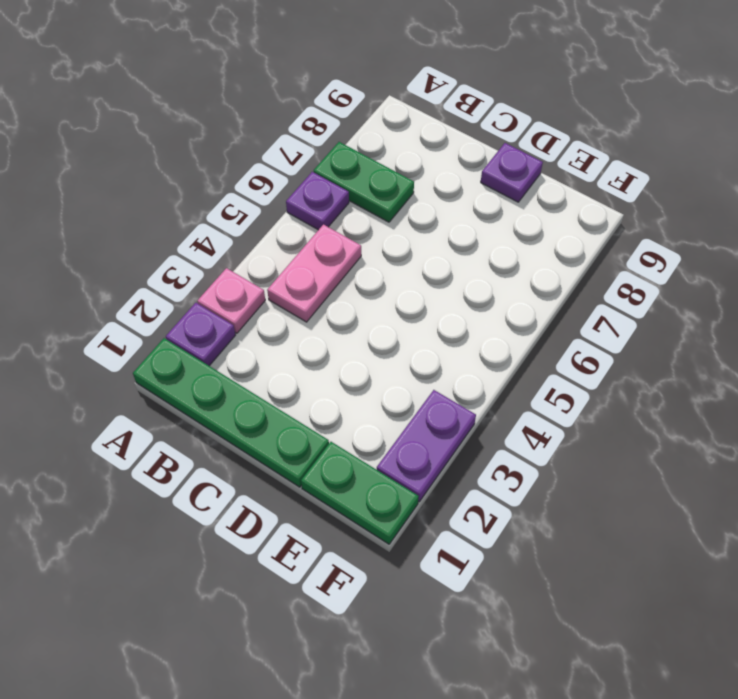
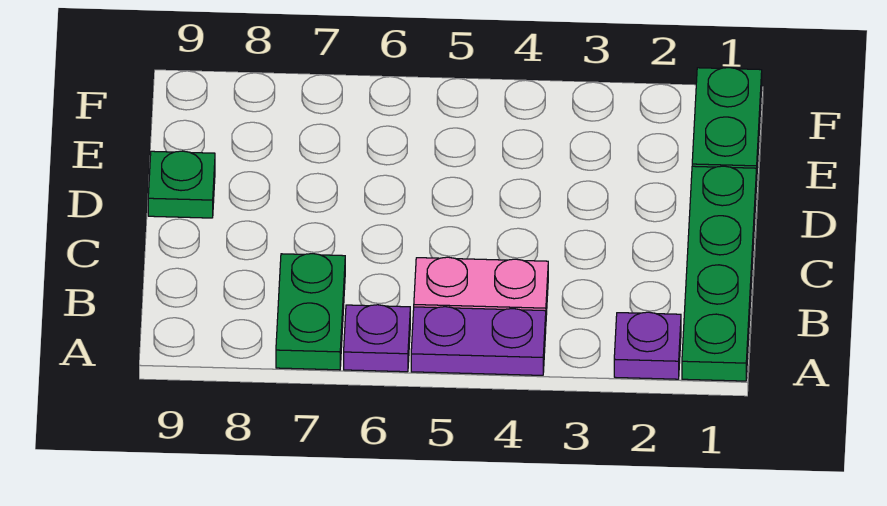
pink plate A3 level 1 -> none
purple plate D9 level 1 -> green plate D9 level 1
purple plate F2:F3 level 1 -> purple plate A4:A5 level 1

